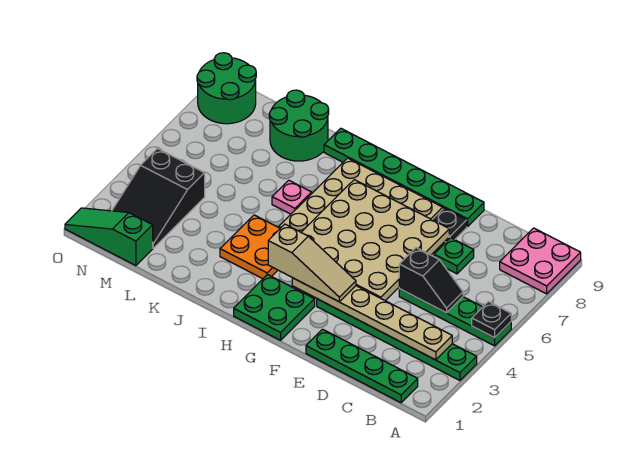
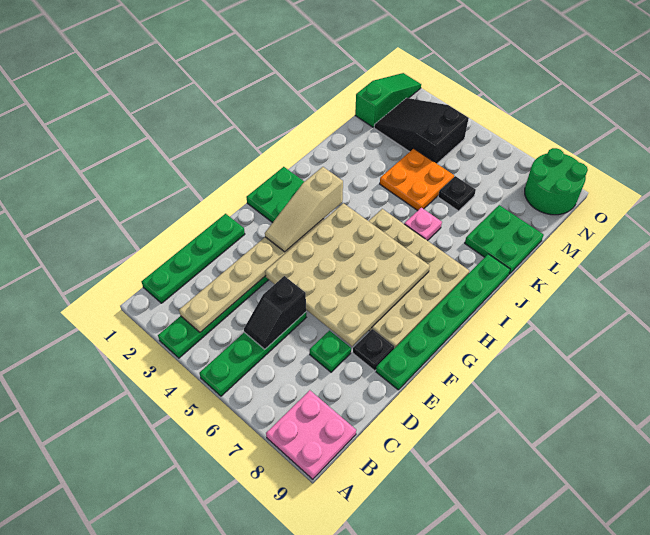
black plate A5 level 2 -> black plate L6 level 1
orange plate I3:J4 level 1 -> orange plate K4:L5 level 1
green round brick K8:L9 level 1 -> green plate K8:L9 level 1

